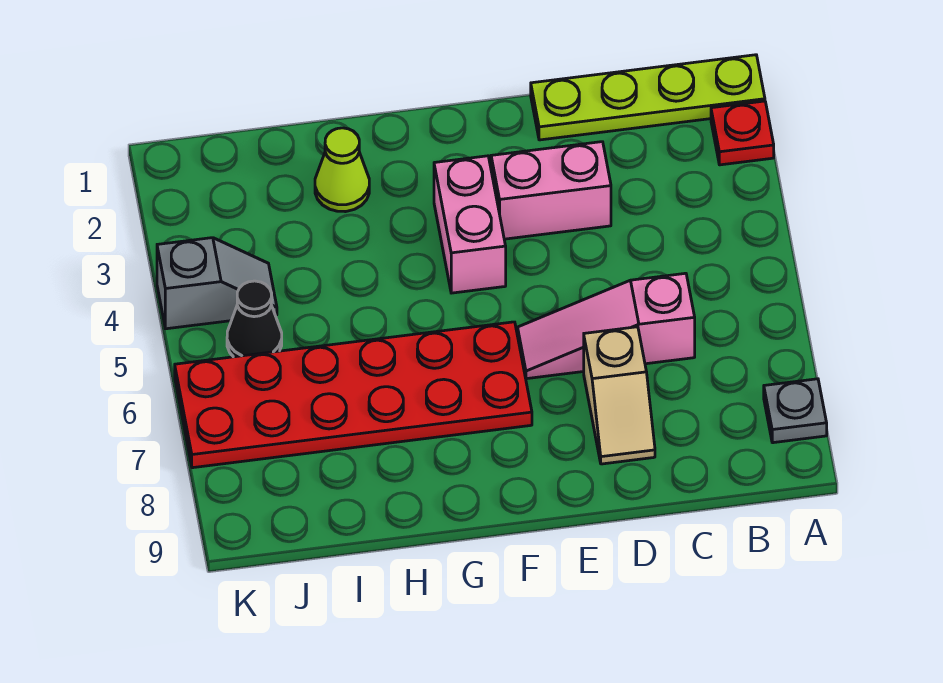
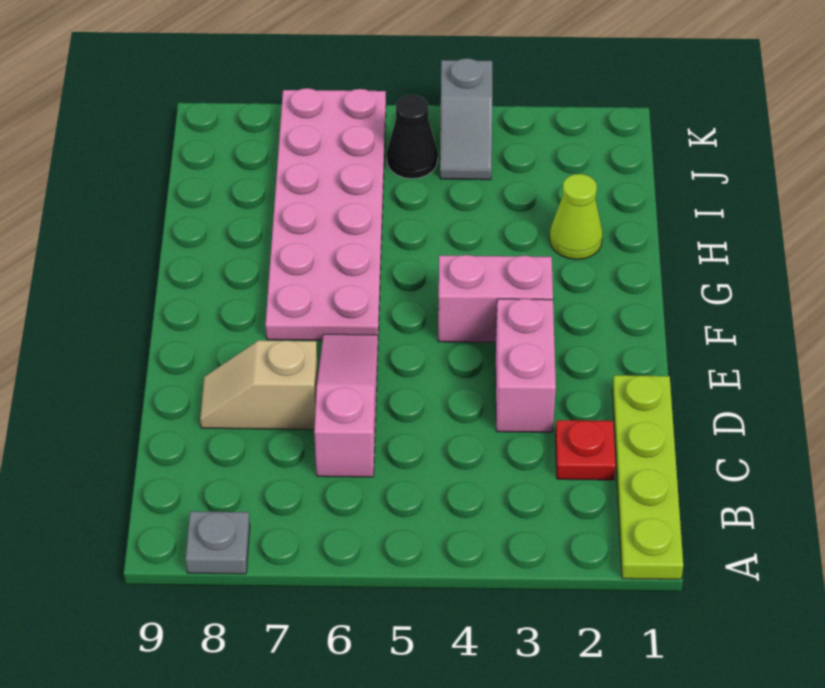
red plate A2 level 1 -> red plate C2 level 1
red plate F6:K7 level 1 -> pink plate F6:K7 level 1

